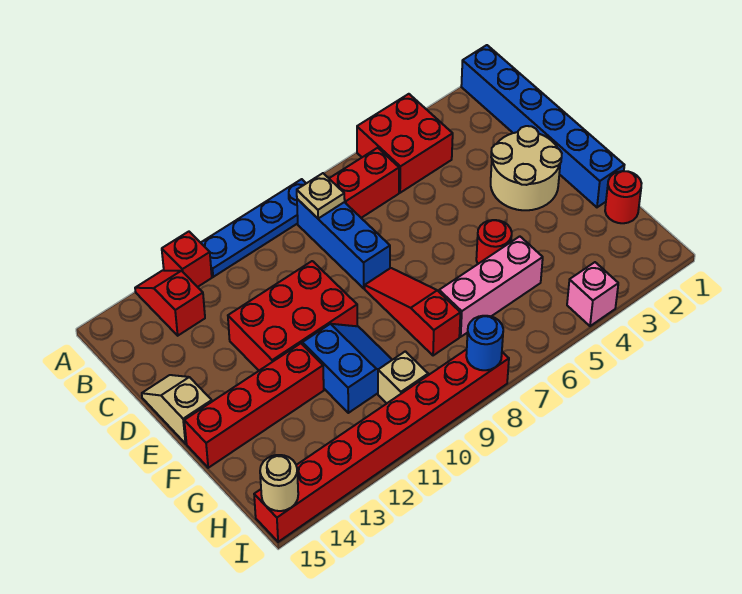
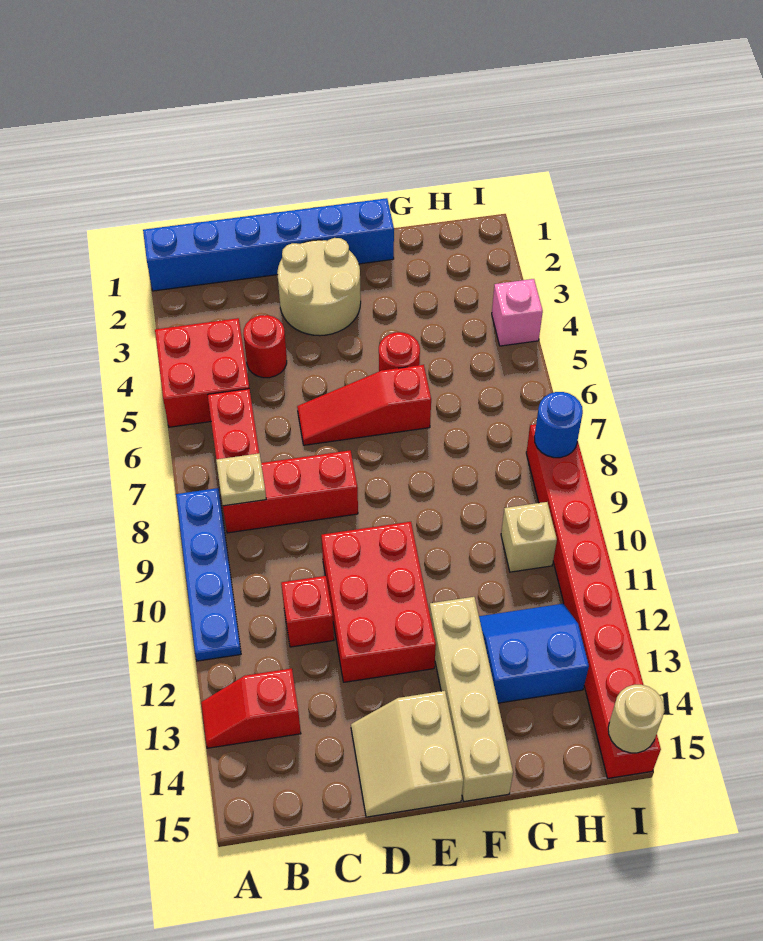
red brick A12 level 1 -> red brick C11 level 1
blue brick B8:D8 level 1 -> red brick B8:D8 level 1
tan slope D15:E15 level 1 top E -> tan slope D14:E15 level 1 top E
red slope E8:G8 level 1 top G -> red slope D6:F6 level 1 top F
blue slope F10:G11 level 1 top 11 -> blue slope G12:H13 level 1 top 13
red brick F12:F15 level 1 -> tan brick F12:F15 level 1
red round brick G1 level 1 -> red round brick C4 level 1
pink brick G5:G7 level 1 -> none

